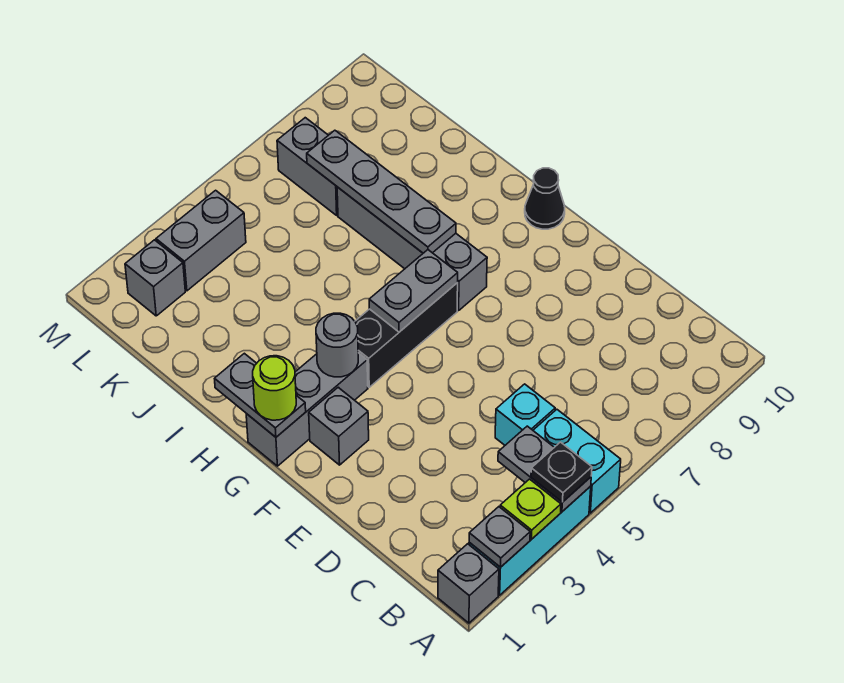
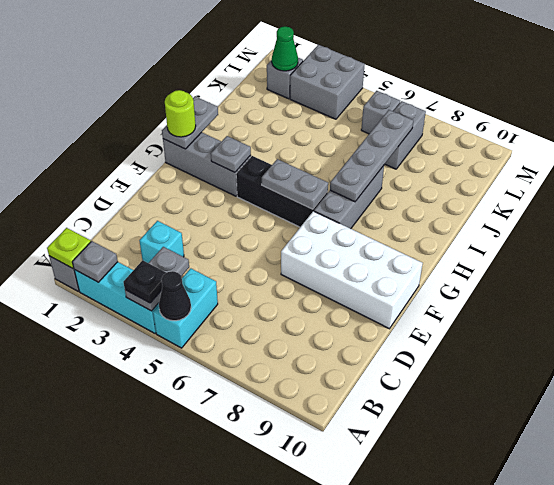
lime plate A3 level 2 -> lime plate A1 level 2
cyan brick C5 level 1 -> cyan brick C3 level 1
none -> white brick E7:F10 level 1
grey brick F2 level 1 -> grey brick L6 level 1
grey round brick G3 level 2 -> grey plate G3 level 2
grey brick G7:J7 level 1 -> grey brick G7:I7 level 1
black cone G10 level 1 -> black cone A5 level 2
none -> green cone L2 level 2
grey brick L3:L4 level 1 -> grey brick L3:M4 level 1

